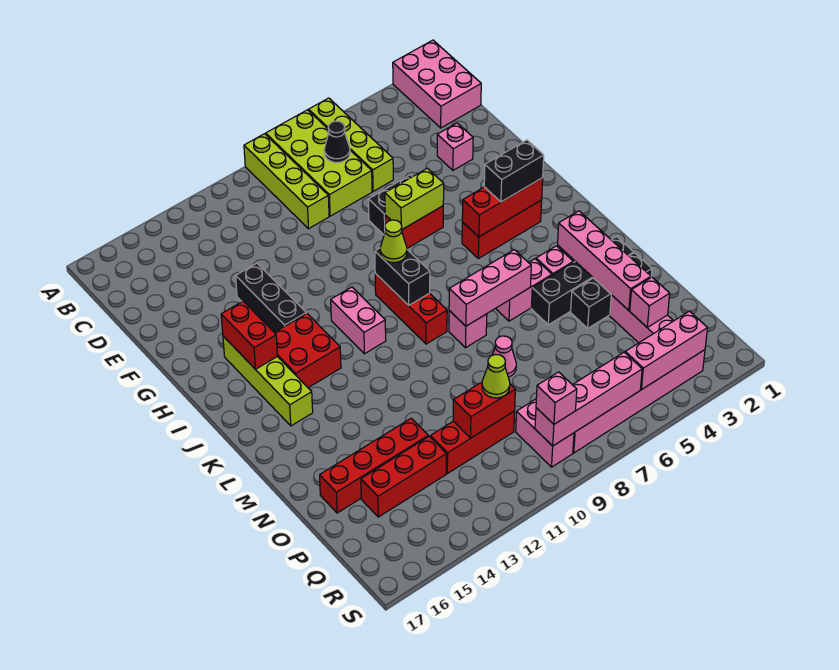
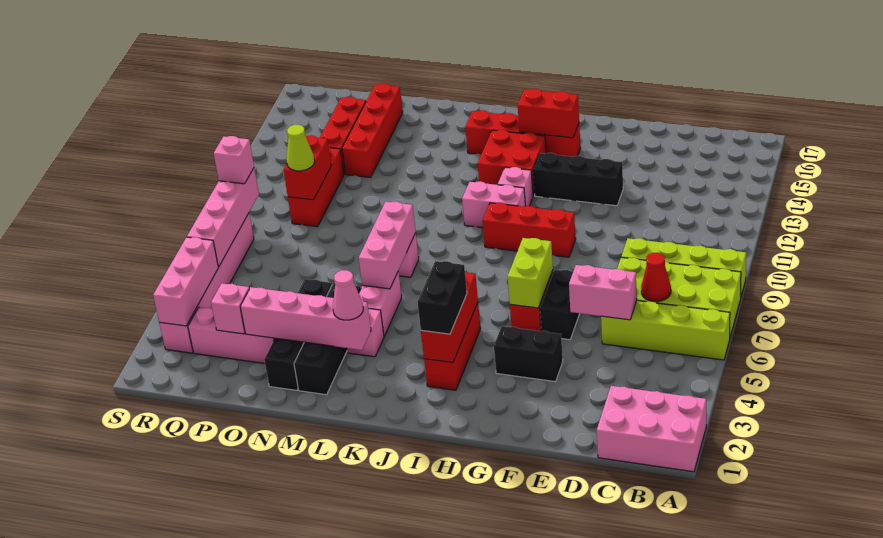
black cone C7 level 2 -> red cone C7 level 2
pink brick E3 level 1 -> pink brick I12 level 1
lime brick H15:K15 level 1 -> red brick H15:K15 level 1
red brick I9:K9 level 1 -> red brick G10:I10 level 1
black brick I9:J9 level 2 -> black brick F4:G4 level 1
lime cone I9 level 3 -> none
black brick N2:N4 level 1 -> black brick N2:N5 level 1
pink cone N8 level 1 -> pink cone L3 level 3
pink brick Q9:R9 level 1 -> pink brick D6:E6 level 2

